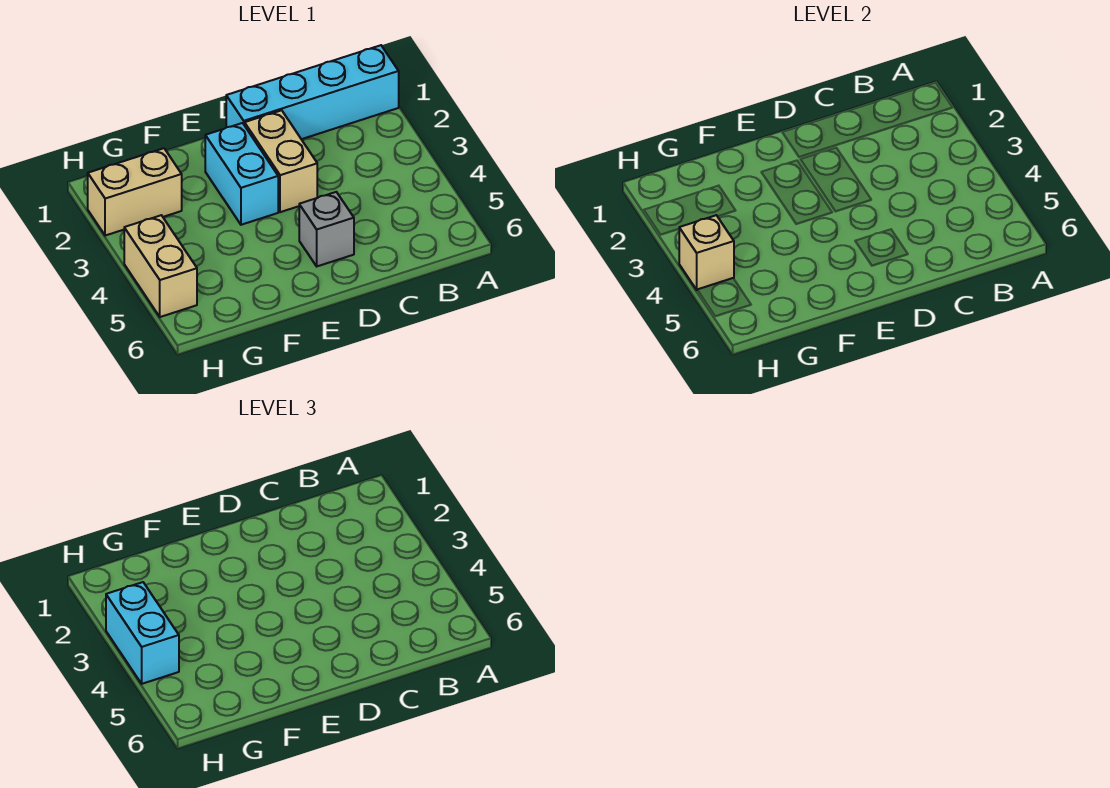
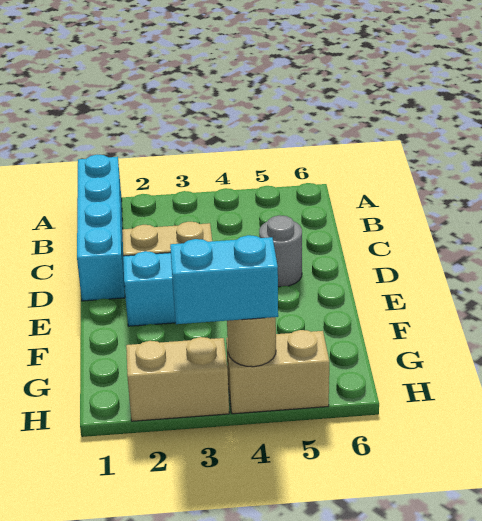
grey brick D5 level 1 -> grey round brick D5 level 1
tan brick G2:H2 level 1 -> tan brick H2:H3 level 1
tan brick H4 level 2 -> tan round brick H4 level 2

